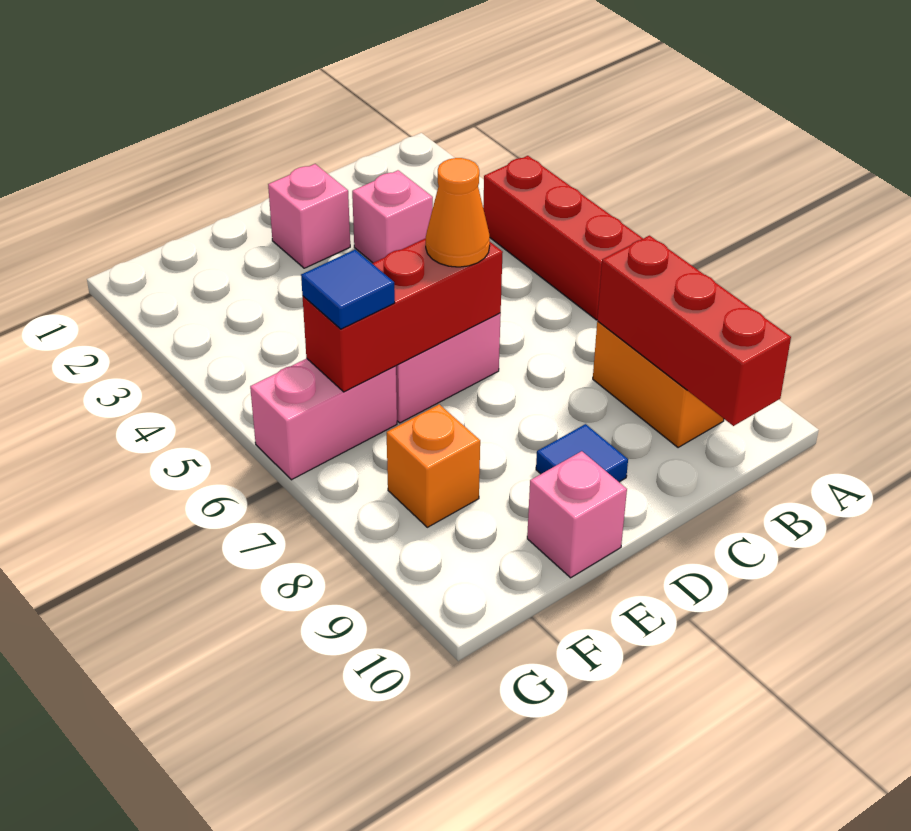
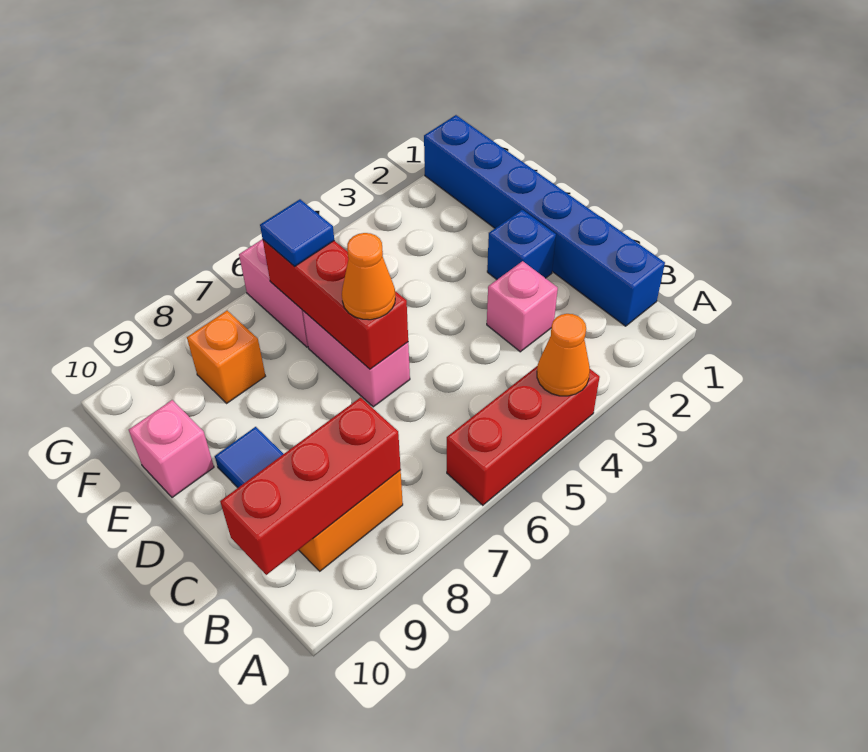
none -> orange cone A4 level 2
none -> blue brick B1:G1 level 1
pink brick D2 level 1 -> blue brick D2 level 1

